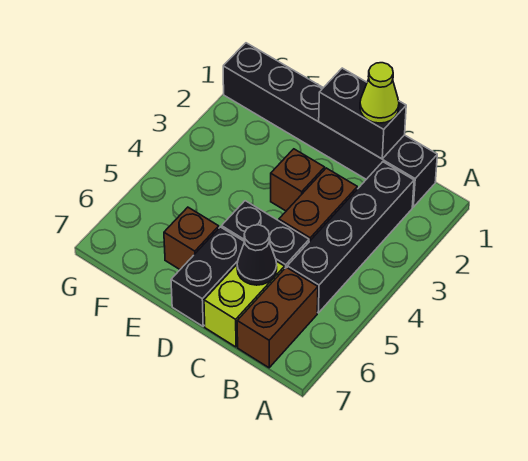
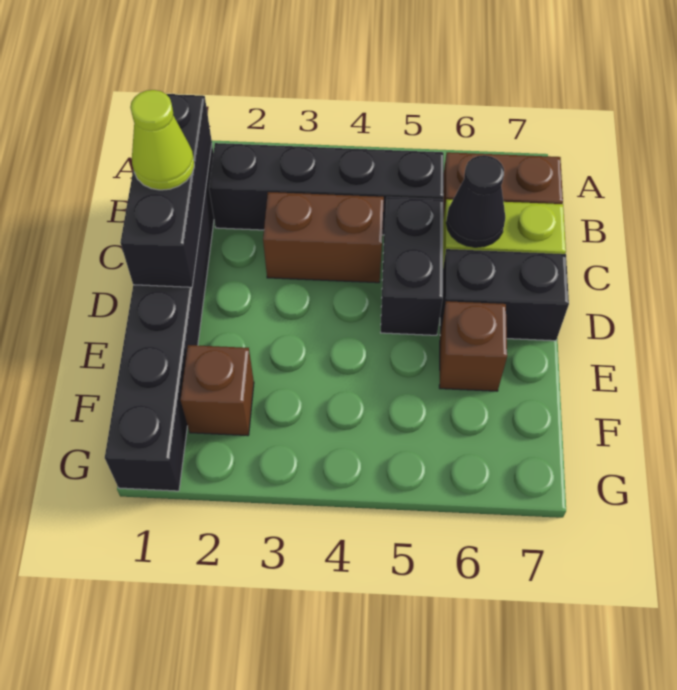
black brick C1:D1 level 2 -> black brick B1:D1 level 2
brown brick D3 level 1 -> brown brick F2 level 1

